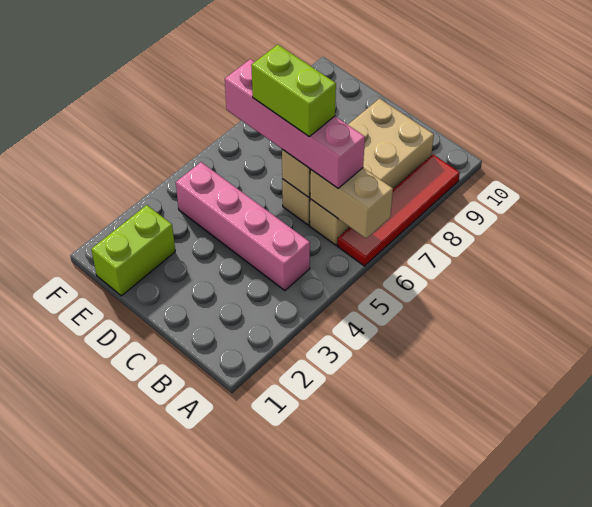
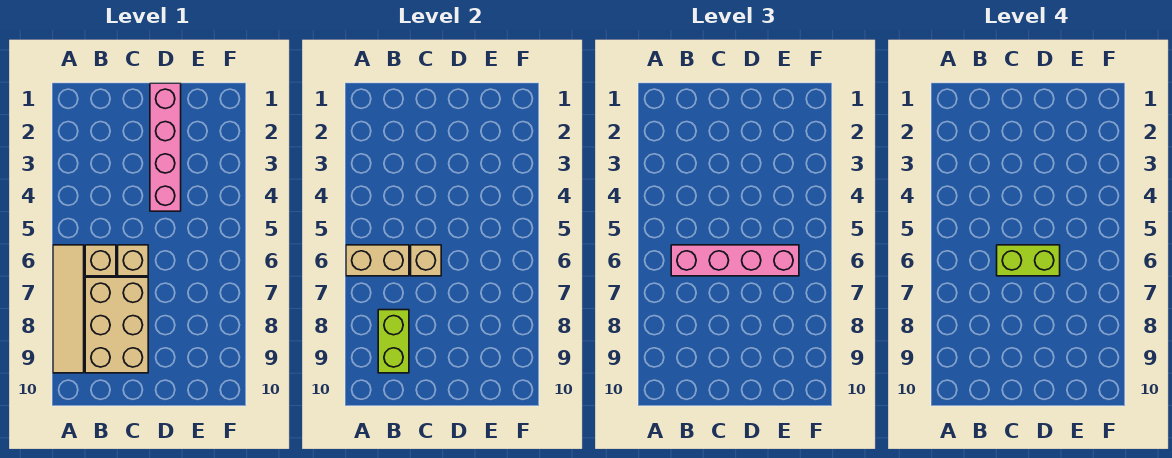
red tile A6:A9 level 1 -> tan tile A6:A9 level 1
pink brick B4:E4 level 1 -> pink brick D1:D4 level 1
lime brick E1:E2 level 1 -> lime brick B8:B9 level 2

